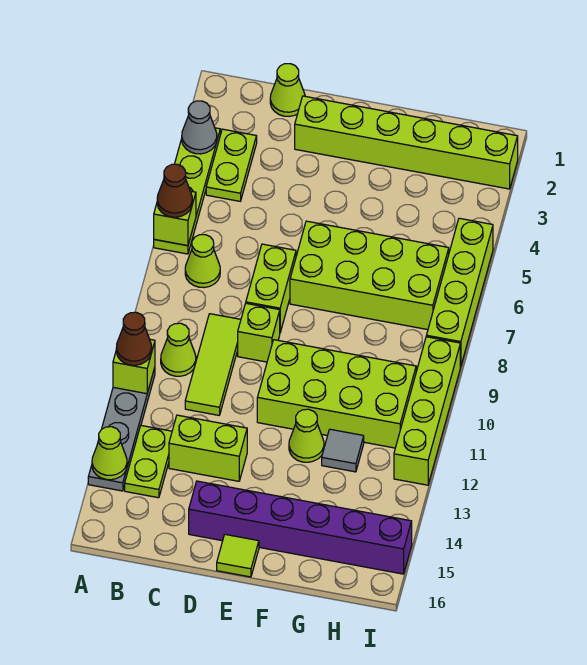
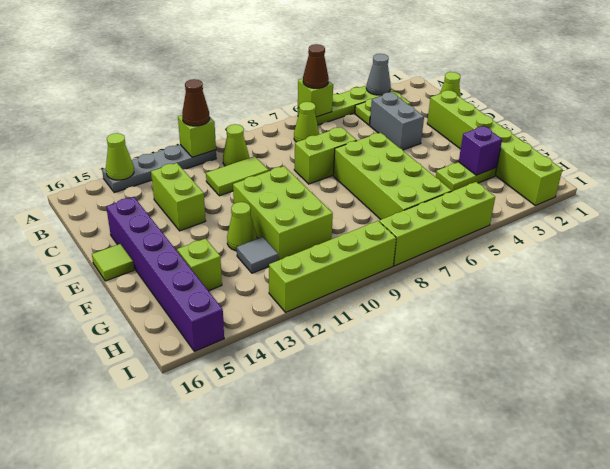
lime plate B13:B14 level 1 -> lime plate G3:G4 level 1
none -> grey brick C4:D4 level 1
lime tile C9:C11 level 1 -> lime tile C10:C11 level 1
lime brick D9 level 1 -> lime brick G14 level 1
lime brick E10:H11 level 1 -> lime brick E10:G11 level 1
none -> purple brick G3 level 2

